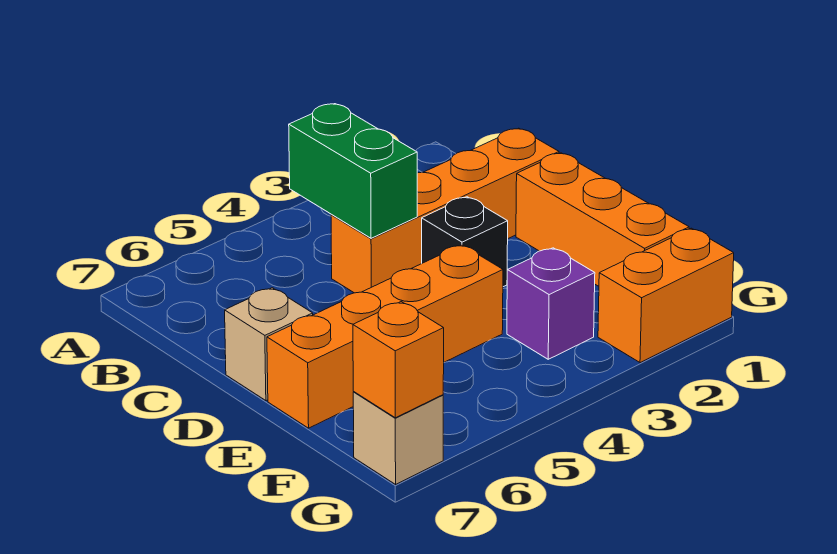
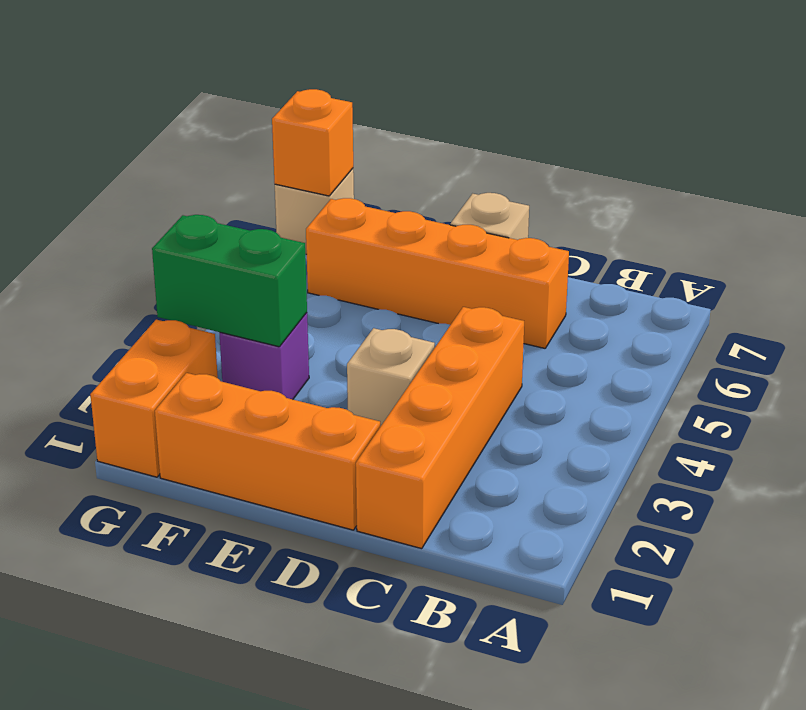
green brick B4:C4 level 2 -> green brick F3:G3 level 2
black brick D3 level 1 -> tan brick D3 level 1
orange brick E4:E7 level 1 -> orange brick C6:F6 level 1

